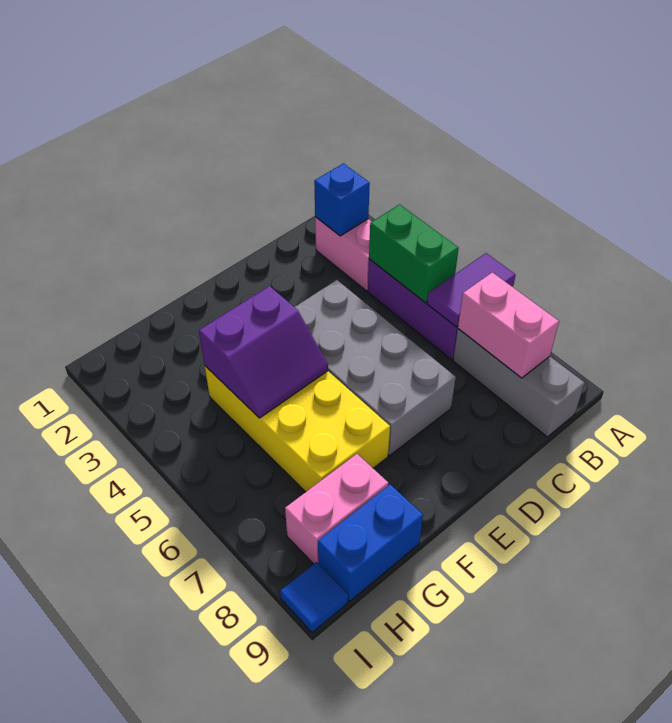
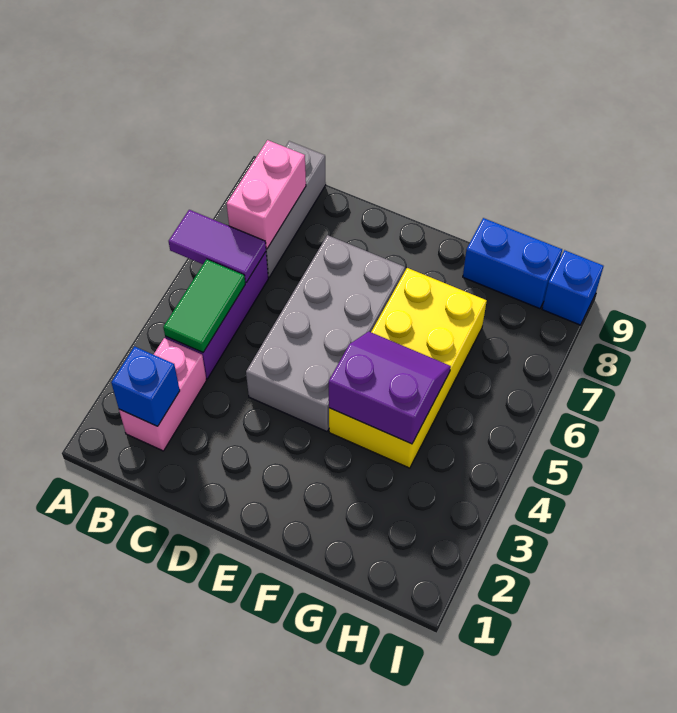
green brick B4:B5 level 2 -> green tile B4:B5 level 2
pink brick G8:H8 level 1 -> none
blue tile I9 level 1 -> blue brick I9 level 1

